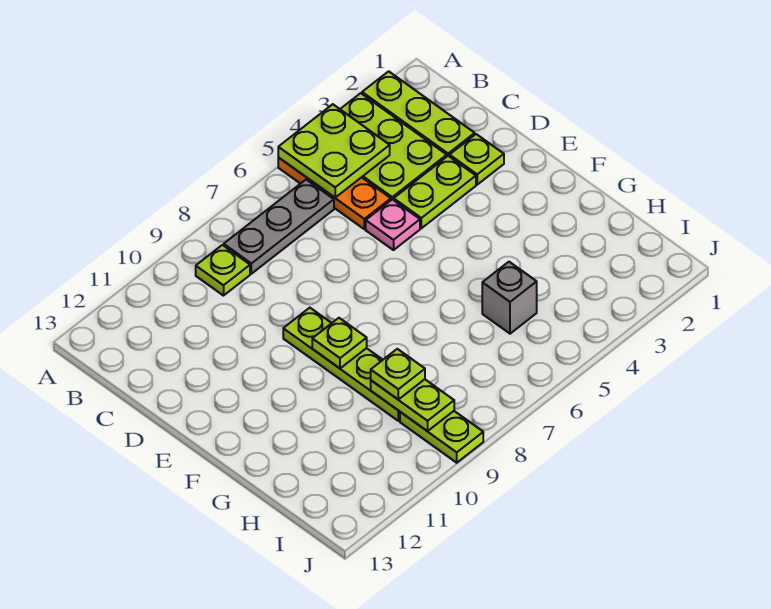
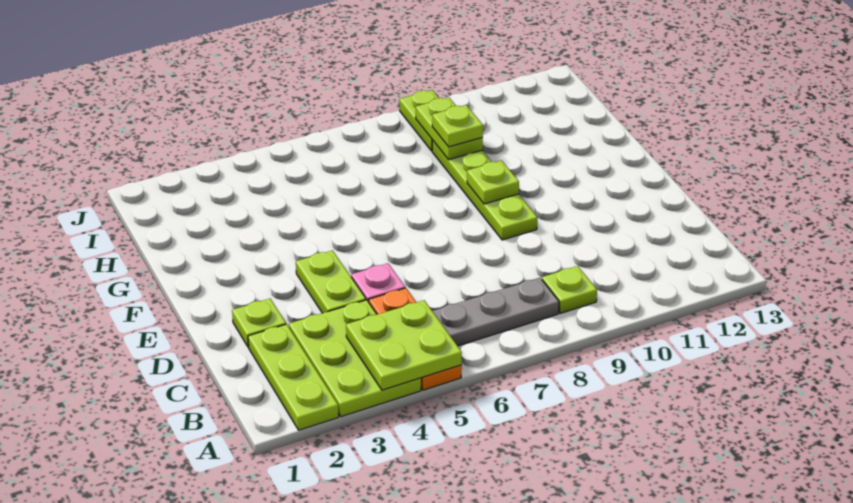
lime plate D3:D4 level 1 -> lime plate D4:E4 level 1
grey brick H5 level 1 -> none

